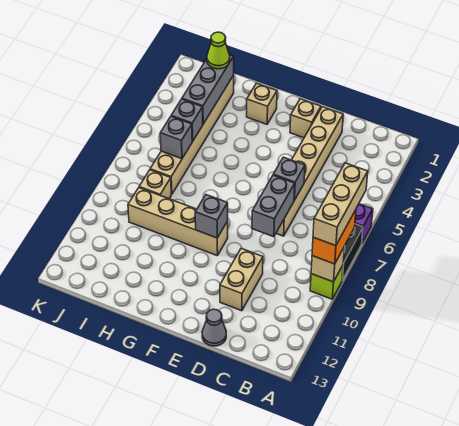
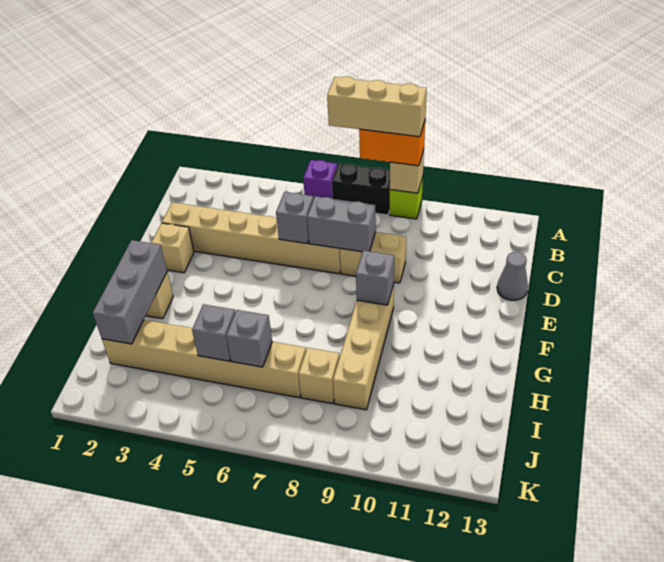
tan brick D10:D11 level 1 -> tan brick D8:D9 level 1
grey brick I2:I4 level 2 -> grey brick G2:I2 level 2
lime cone I2 level 3 -> none

